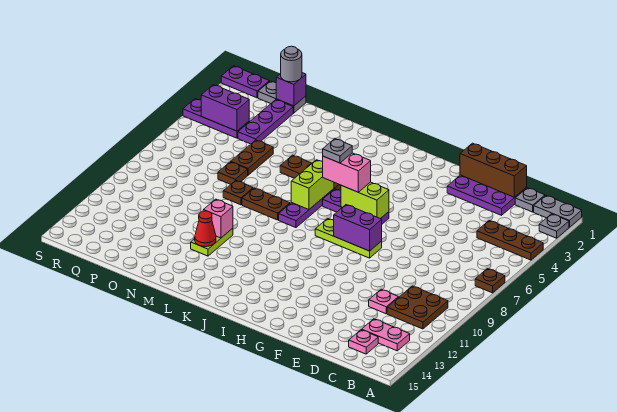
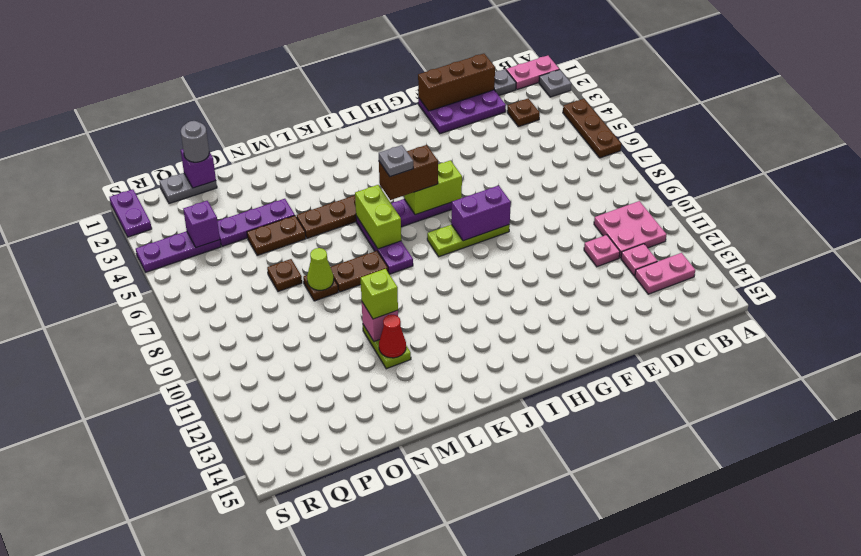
grey plate A1:B1 level 1 -> pink plate A1:B1 level 1
brown plate A4:C4 level 1 -> brown plate A4:A6 level 1
brown plate A7 level 1 -> brown plate C3 level 1
brown plate B10:C11 level 1 -> pink plate B10:C11 level 1
pink plate C14 level 1 -> pink plate C12 level 1
pink brick I6:J6 level 3 -> brown brick I6:J6 level 3
none -> lime brick M11 level 3
none -> lime cone N8 level 2
brown plate O5:O6 level 1 -> brown plate N5:O5 level 1
purple plate P2:P4 level 1 -> purple plate N4:P4 level 1
purple brick Q4:R4 level 2 -> purple brick Q4 level 2
purple plate R1:S1 level 1 -> purple plate S1:S2 level 1

